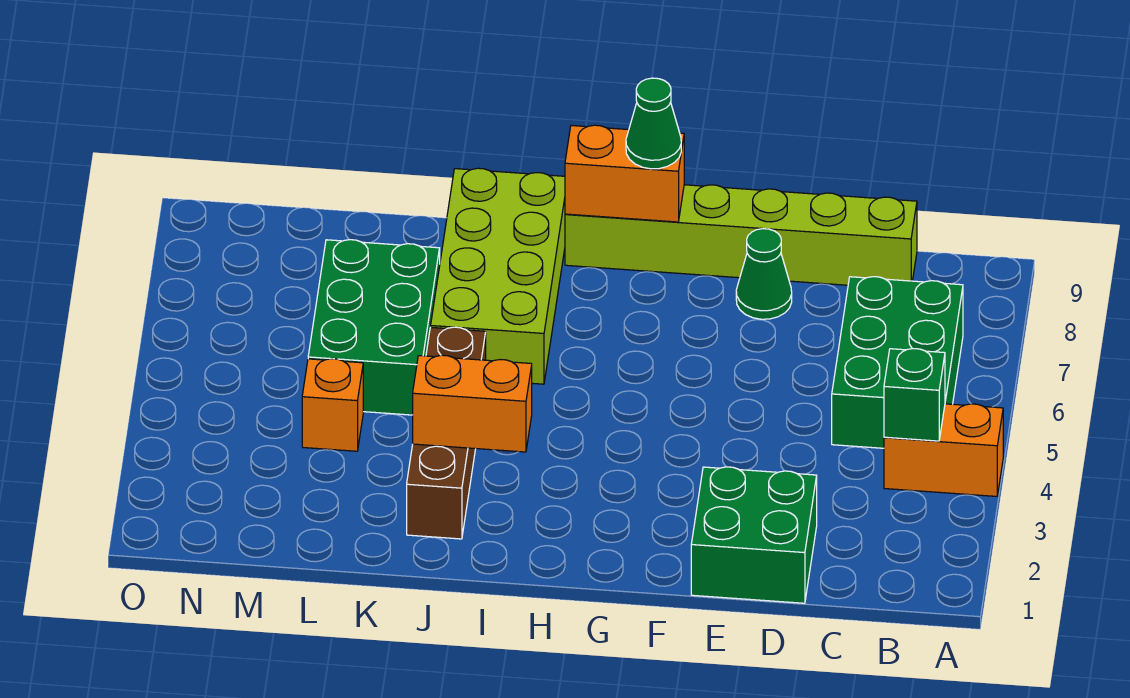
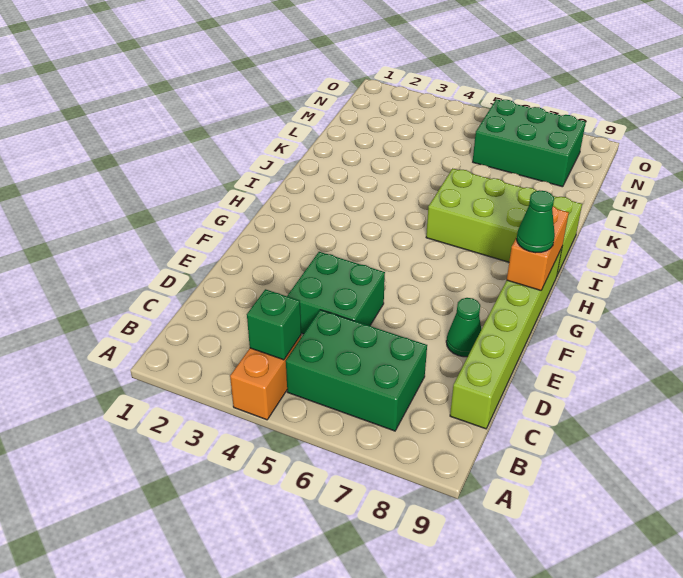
green brick D1:E2 level 1 -> green brick D4:E5 level 1
orange brick I3:J3 level 2 -> none
brown brick J2:J5 level 1 -> none
green brick K5:L7 level 1 -> green brick M6:N8 level 1
orange brick L4 level 1 -> none

